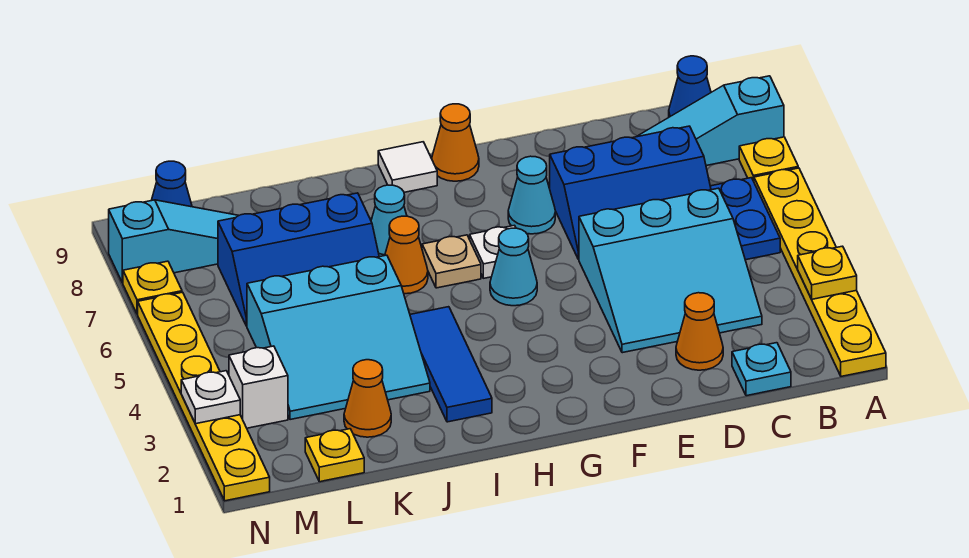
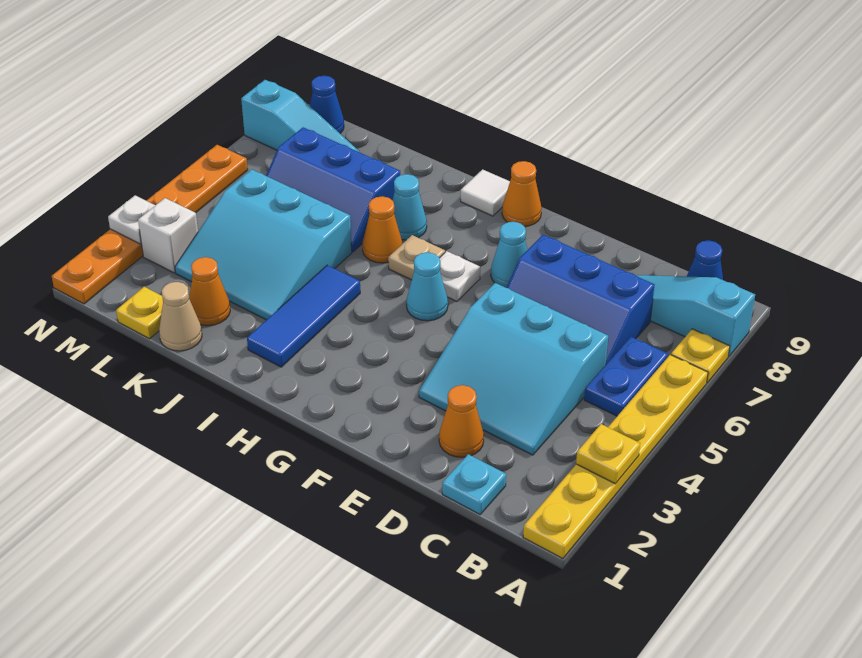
none -> tan cone K1 level 1
yellow plate N1:N6 level 1 -> orange plate N1:N6 level 1
yellow plate N7 level 1 -> none

